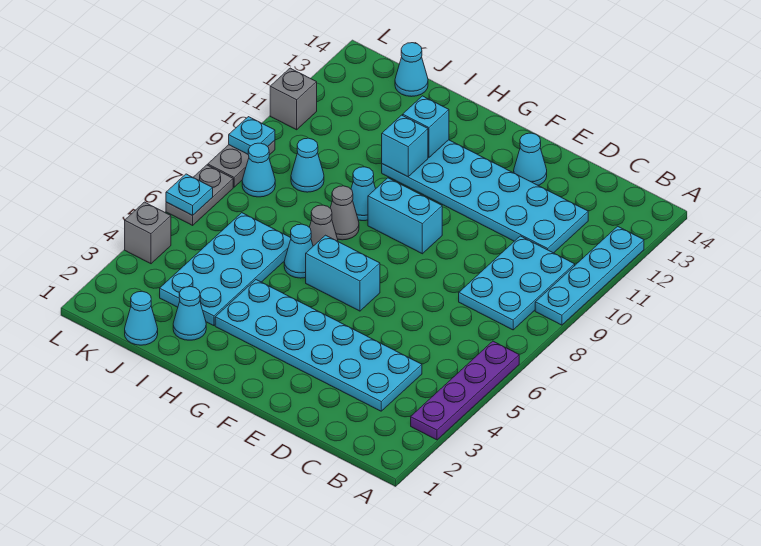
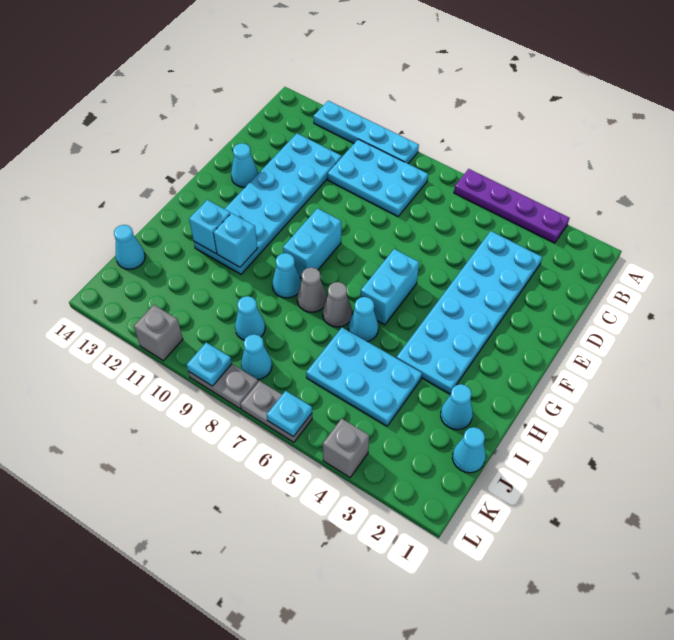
cyan plate I3:J6 level 1 -> cyan plate I4:J6 level 1

